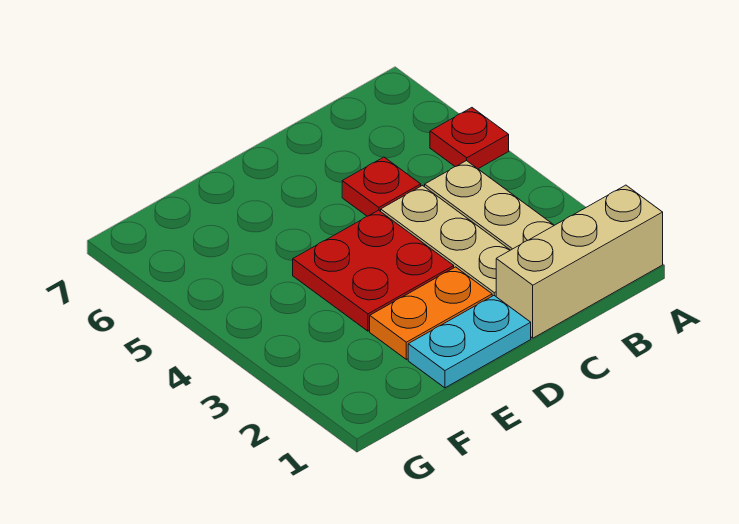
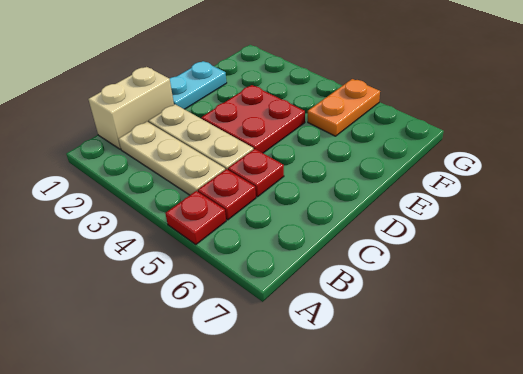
tan brick A1:C1 level 1 -> tan brick B1:C1 level 1
none -> red plate B5 level 1
orange plate D2:E2 level 1 -> orange plate F5:G5 level 1

